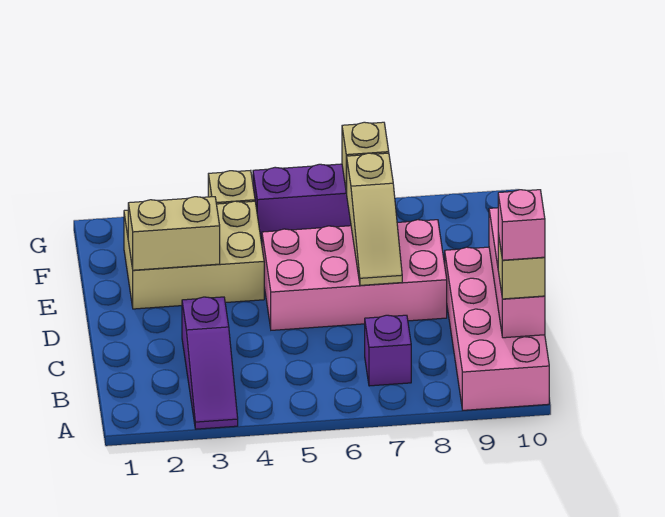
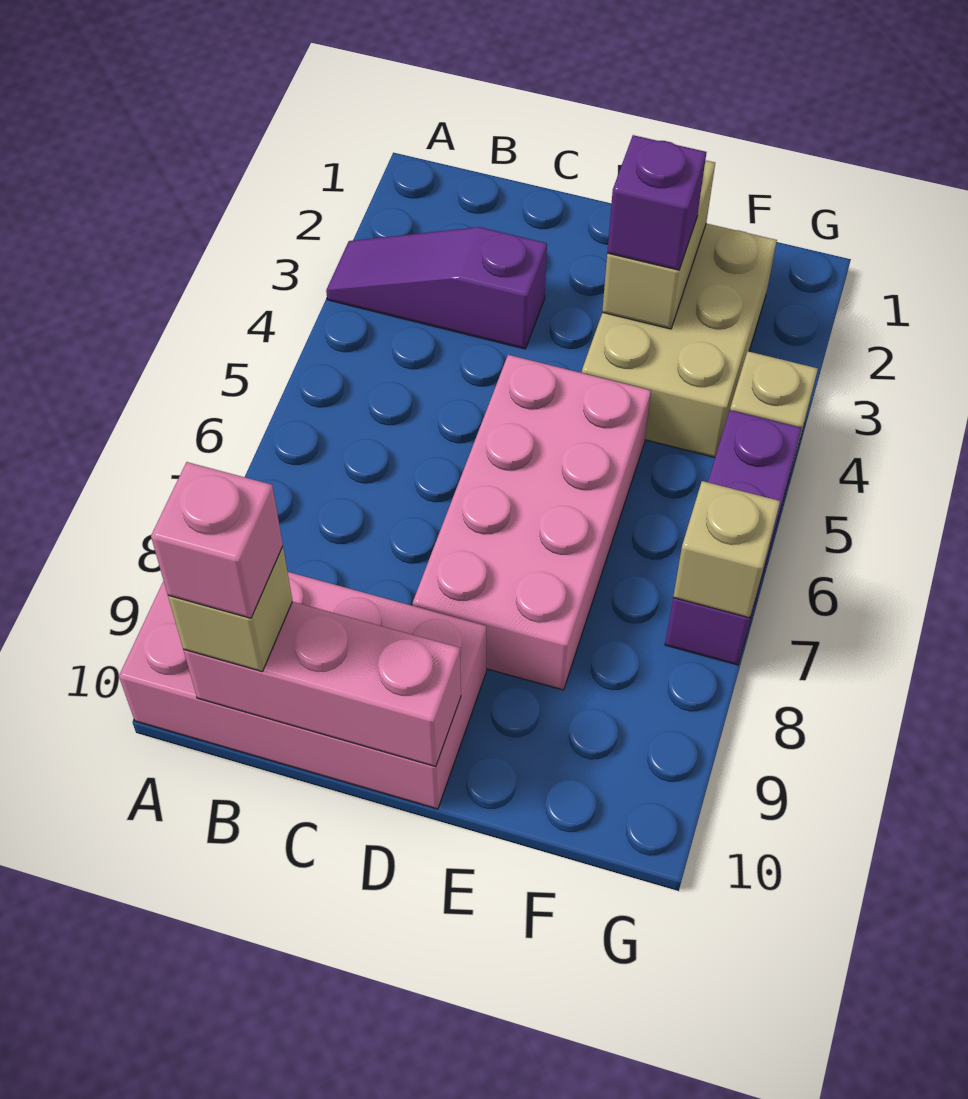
purple brick B7 level 1 -> purple brick E3 level 3
tan slope D7:F7 level 2 top F -> none

